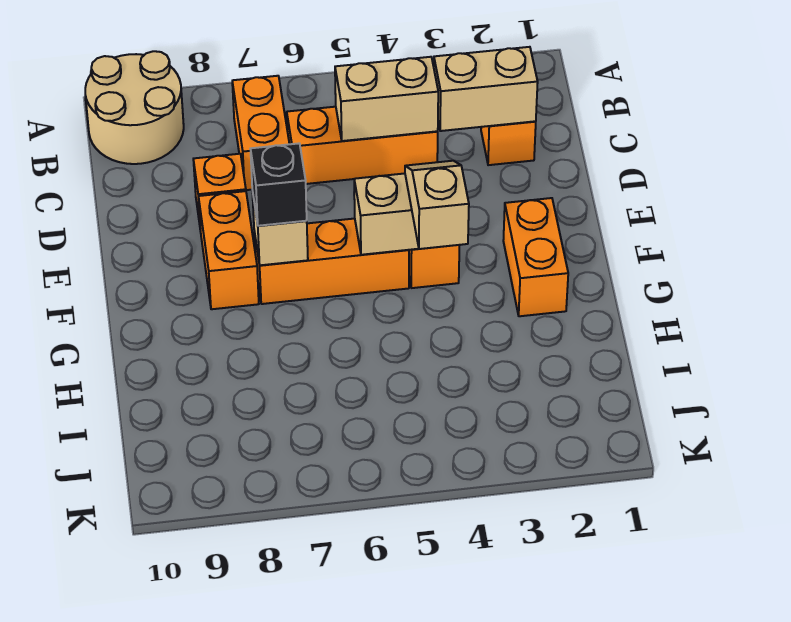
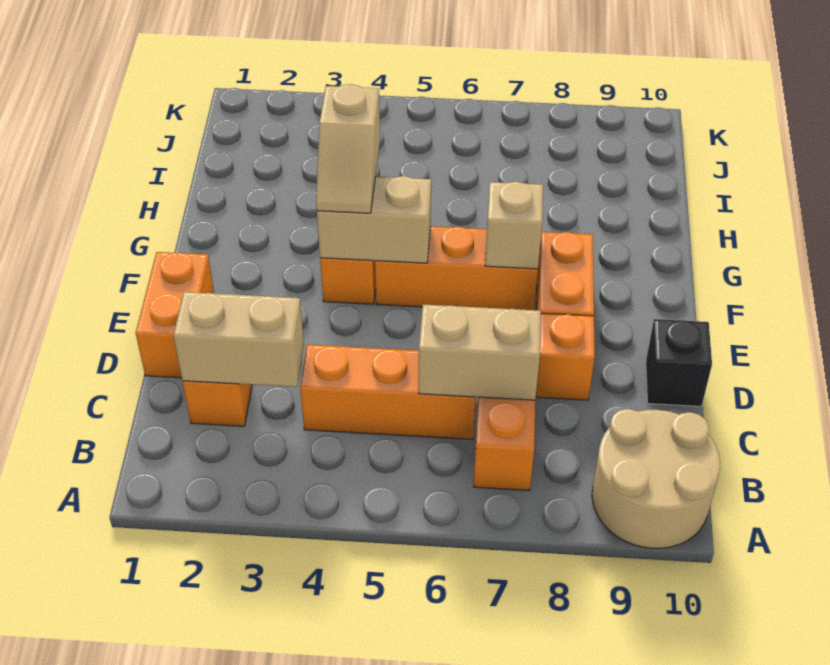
tan brick C4:C5 level 2 -> tan brick C6:C7 level 2
orange brick F2:G2 level 1 -> orange brick D1:E1 level 1
black brick F7 level 3 -> black brick D10 level 1

